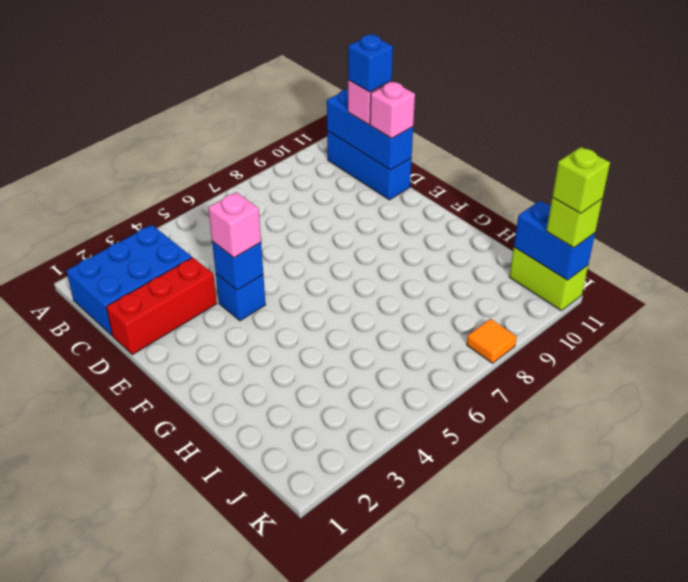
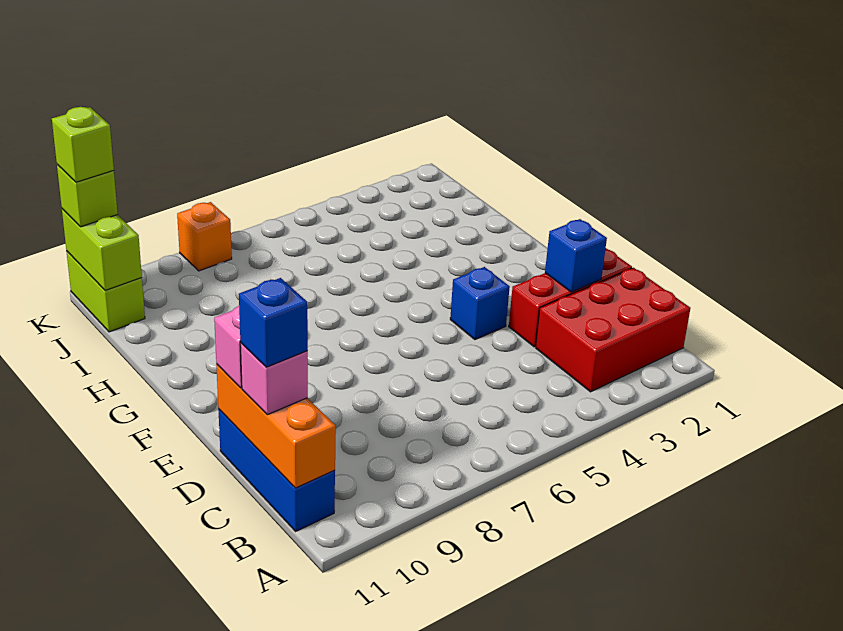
blue brick B1:C3 level 1 -> red brick B1:C3 level 1
blue brick B11:D11 level 2 -> orange brick B11:D11 level 2
blue brick E4 level 2 -> blue brick D2 level 2
pink brick E4 level 3 -> none
blue brick J11:K11 level 2 -> lime brick J11:K11 level 2
orange tile K8 level 1 -> orange brick K8 level 1

